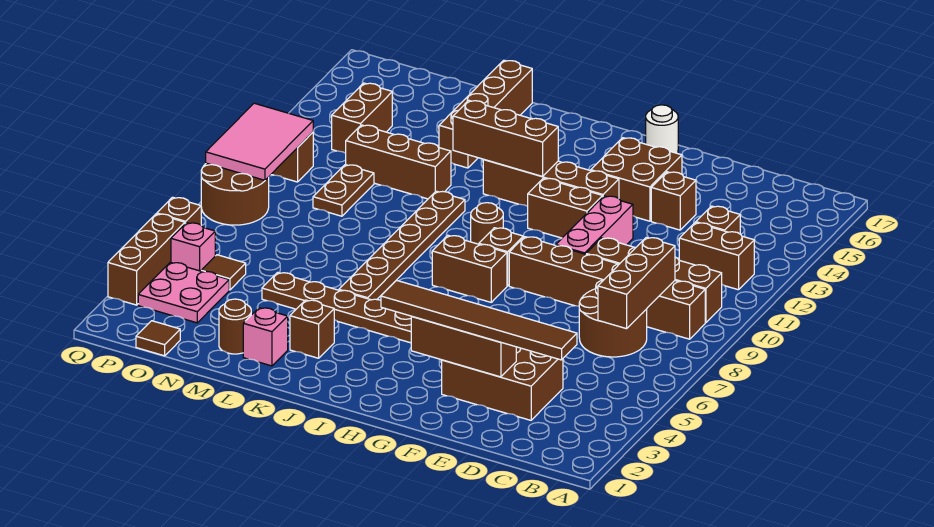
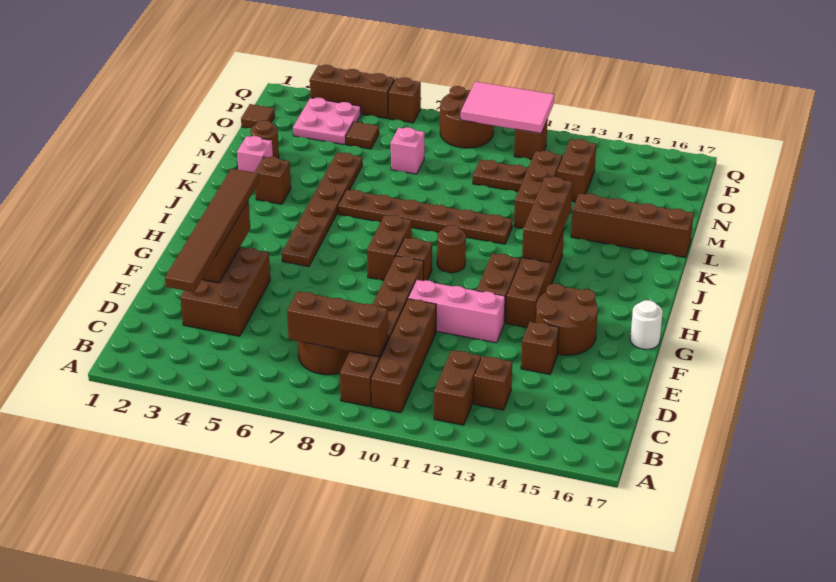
brown brick F14:G15 level 1 -> brown round brick F14:G15 level 1
brown brick O13:O14 level 1 -> brown brick N13:O13 level 1
pink brick P5 level 1 -> pink brick N7 level 1

